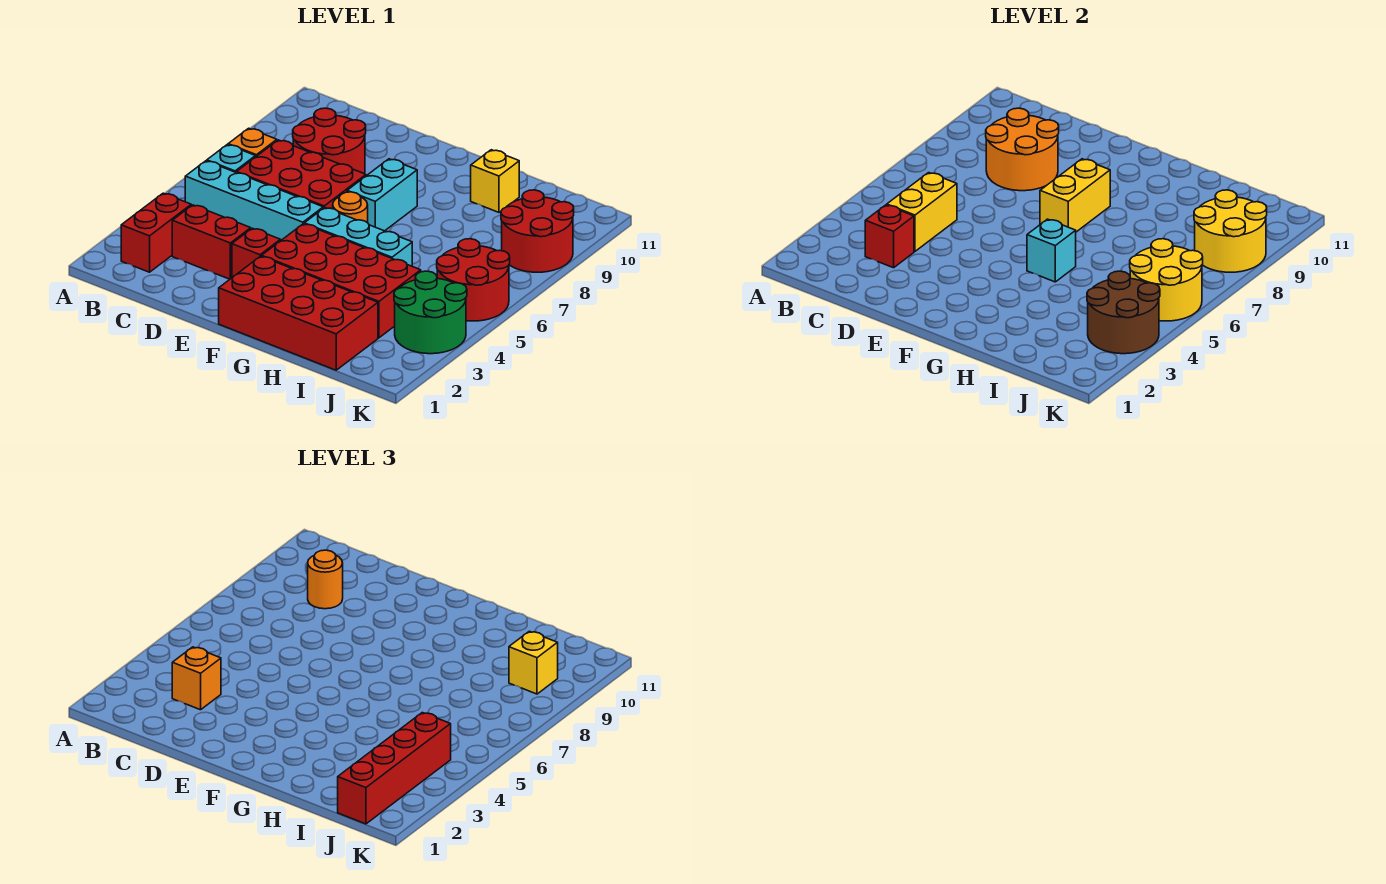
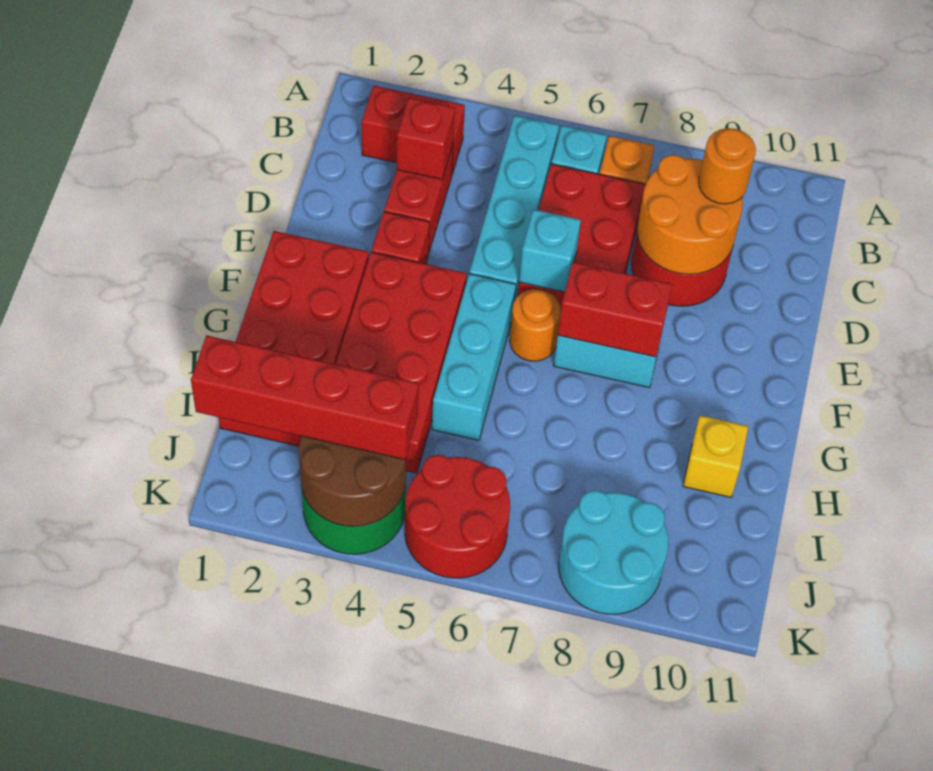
orange brick C3 level 3 -> none
yellow brick C4:C5 level 2 -> none
yellow brick F7:F8 level 2 -> red brick F7:F8 level 2
cyan brick G5 level 2 -> cyan brick E6 level 2
yellow round brick J5:K6 level 2 -> none
red round brick J8:K9 level 1 -> cyan round brick J8:K9 level 1
yellow round brick J8:K9 level 2 -> none
yellow brick J9 level 3 -> none

